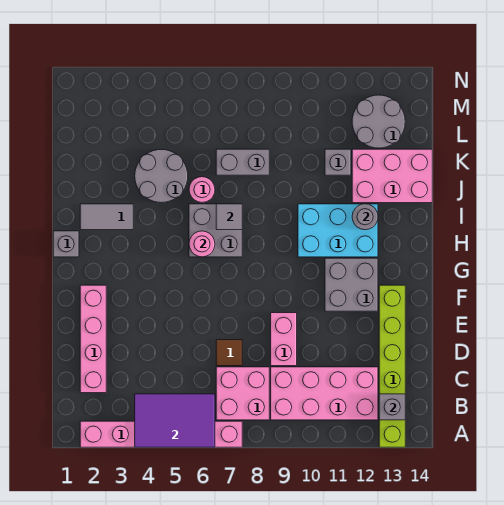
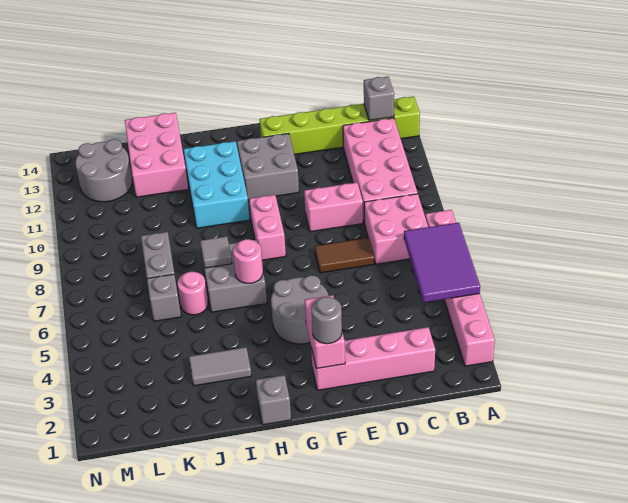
brown tile D7 level 1 -> brown tile D7:E7 level 1
none -> pink brick F2:F3 level 2
none -> pink brick G8:G9 level 1
grey tile I2:I3 level 1 -> grey tile I3:J3 level 1
grey round brick I12 level 2 -> grey round brick F2 level 3
grey round brick J4:K5 level 1 -> grey round brick F4:G5 level 1
grey brick K11 level 1 -> grey brick K6 level 1

